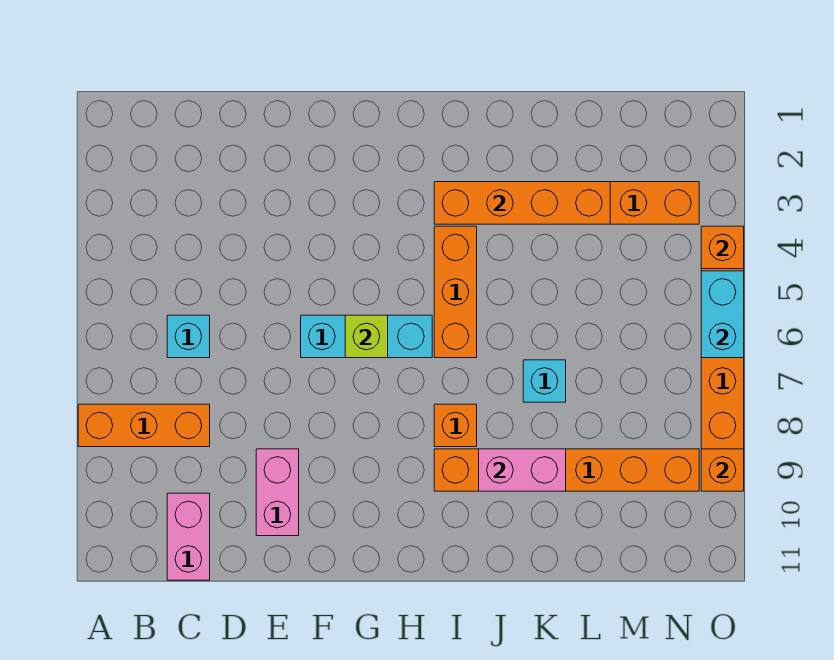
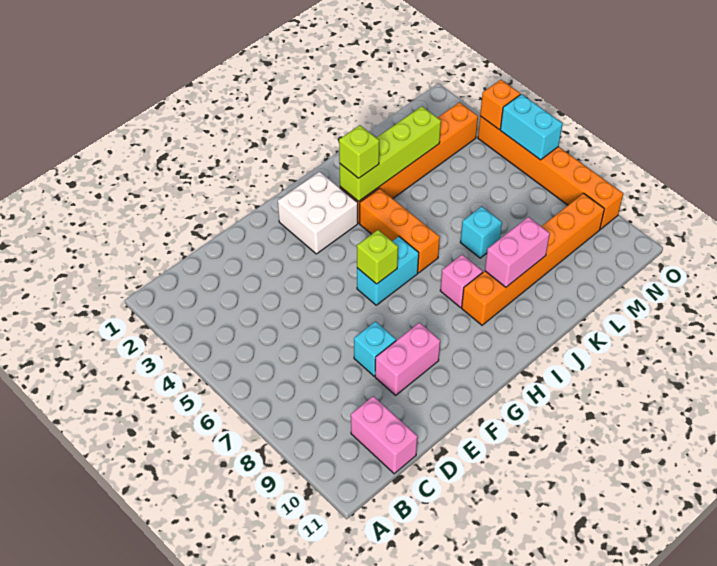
orange brick A8:C8 level 1 -> none
cyan brick C6 level 1 -> cyan brick E8 level 1
pink brick E9:E10 level 1 -> pink brick E9:F9 level 1
cyan brick F6:H6 level 1 -> cyan brick G6:H6 level 1
none -> white brick G2:H3 level 1
orange brick I3:L3 level 2 -> lime brick I3:L3 level 2
none -> lime brick I3 level 3
orange brick I8 level 1 -> pink brick I8 level 1
orange brick O9 level 2 -> none

